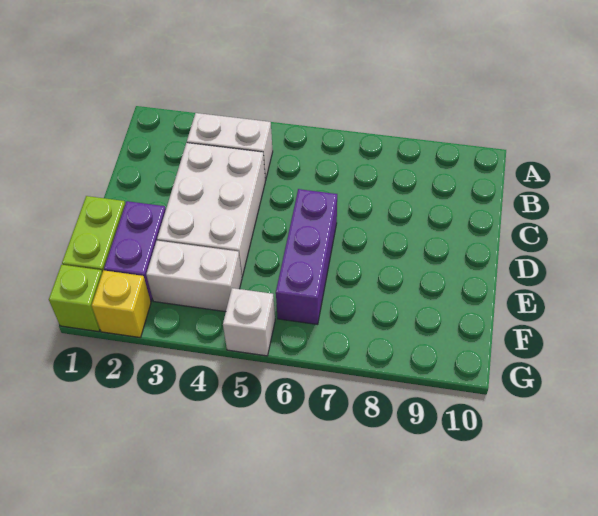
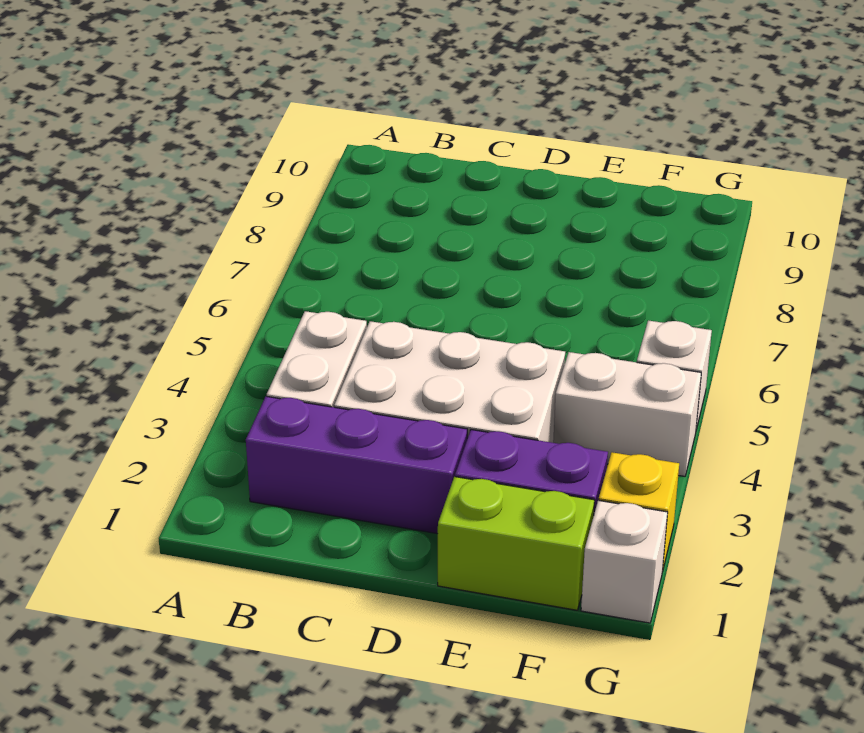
purple brick D6:F6 level 1 -> purple brick B2:D2 level 1
white brick F3:F4 level 1 -> white brick F4:G4 level 1
lime brick G1 level 1 -> white brick G1 level 1

